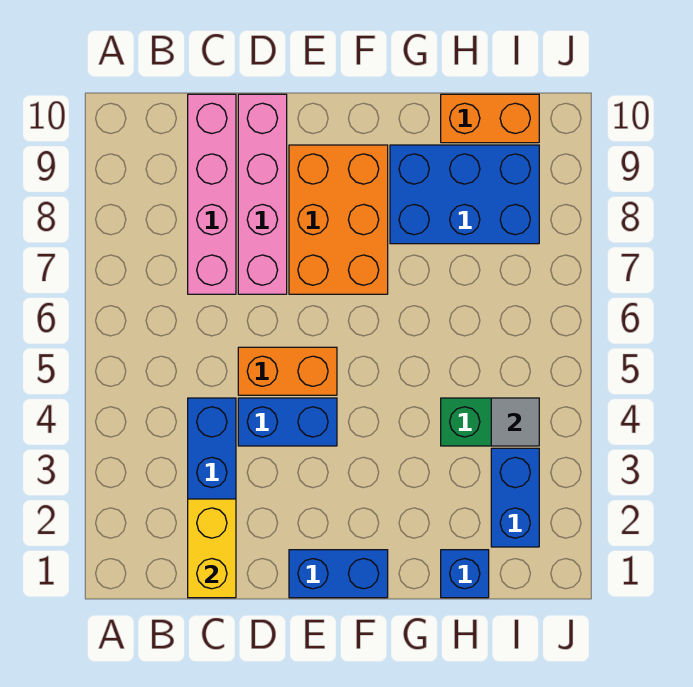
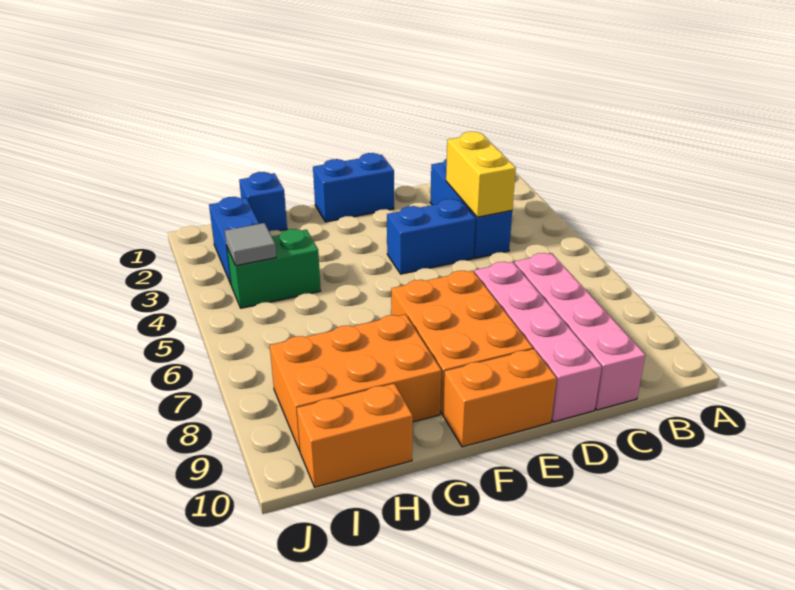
yellow brick C1:C2 level 2 -> yellow brick C3:C4 level 2
orange brick D5:E5 level 1 -> orange brick E10:F10 level 1
blue brick G8:I9 level 1 -> orange brick G8:I9 level 1

